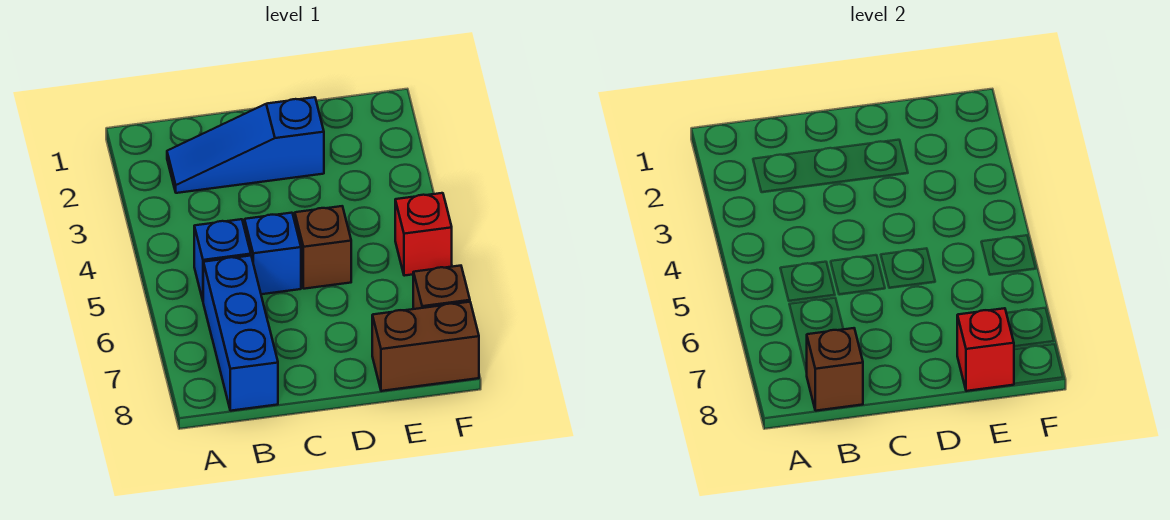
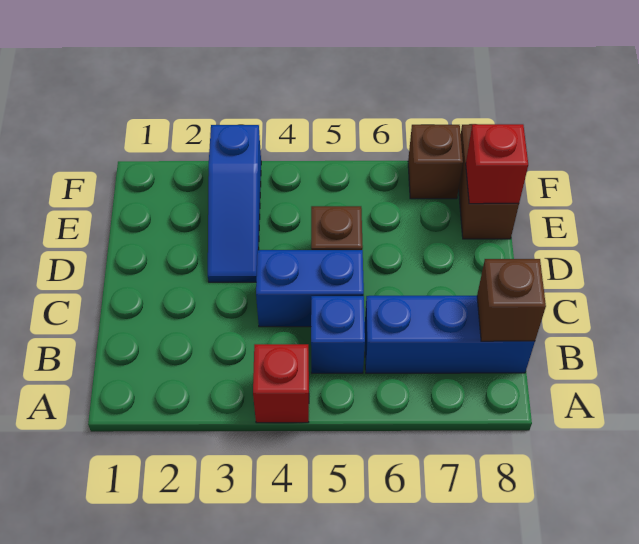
blue slope B2:D2 level 1 top D -> blue slope D3:F3 level 1 top F
blue brick C5 level 1 -> blue brick C4:C5 level 1
red brick F5 level 1 -> red brick A4 level 1

